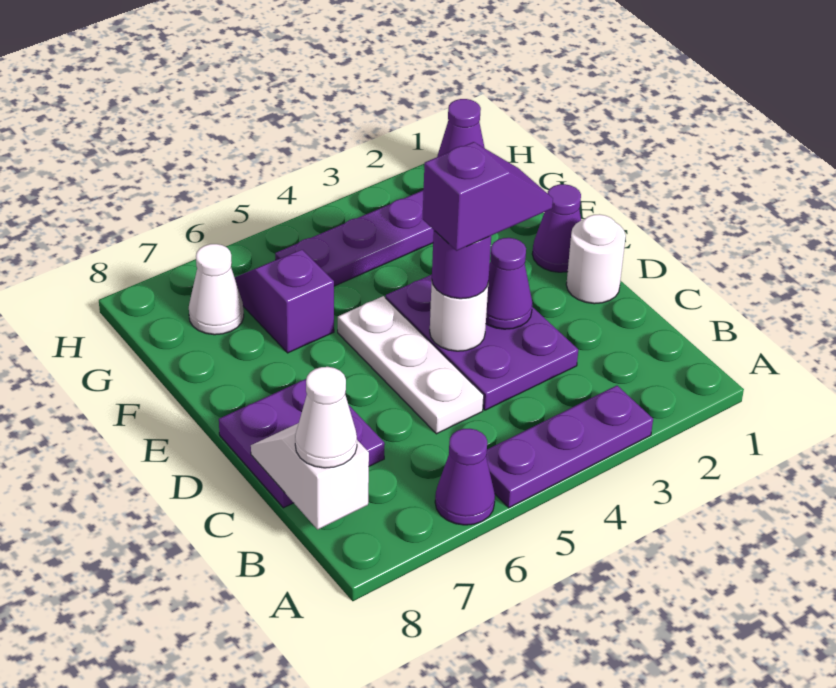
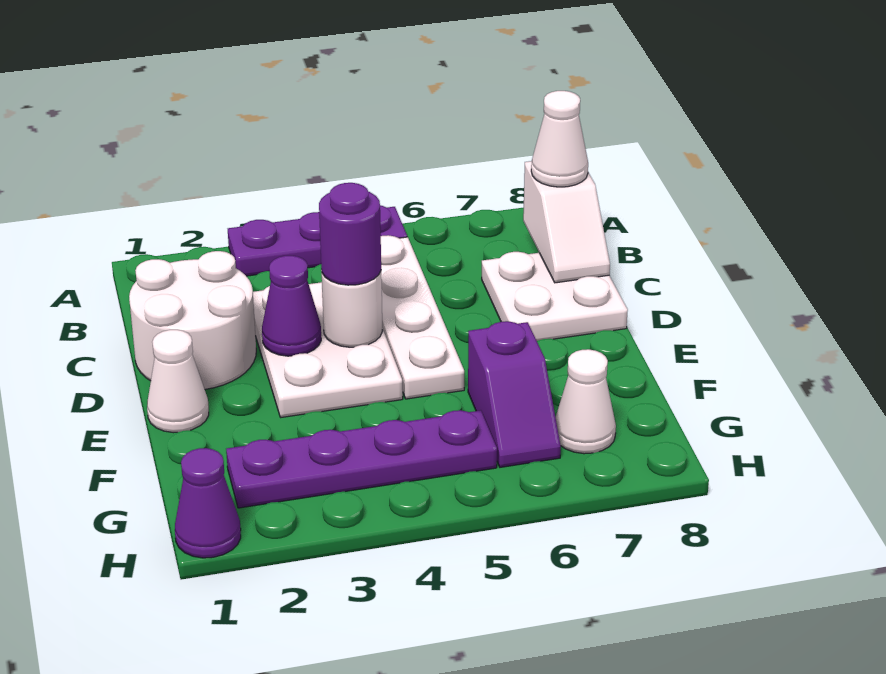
purple cone A6 level 1 -> none
purple plate C3:E4 level 1 -> white plate C3:E4 level 1
white plate C5:E5 level 1 -> white plate B5:E5 level 1
purple plate C7:D8 level 1 -> white plate C7:D8 level 1
white round brick D1 level 1 -> white round brick C1:D2 level 1
purple slope D3:D4 level 4 top 4 -> none
purple cone E1 level 1 -> white cone E1 level 1

